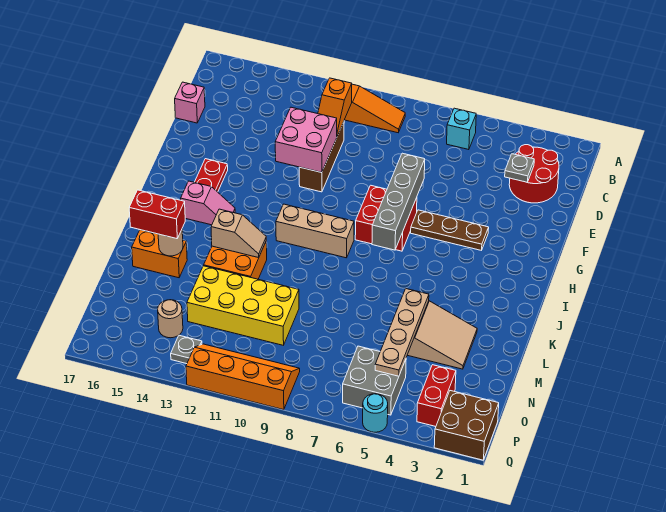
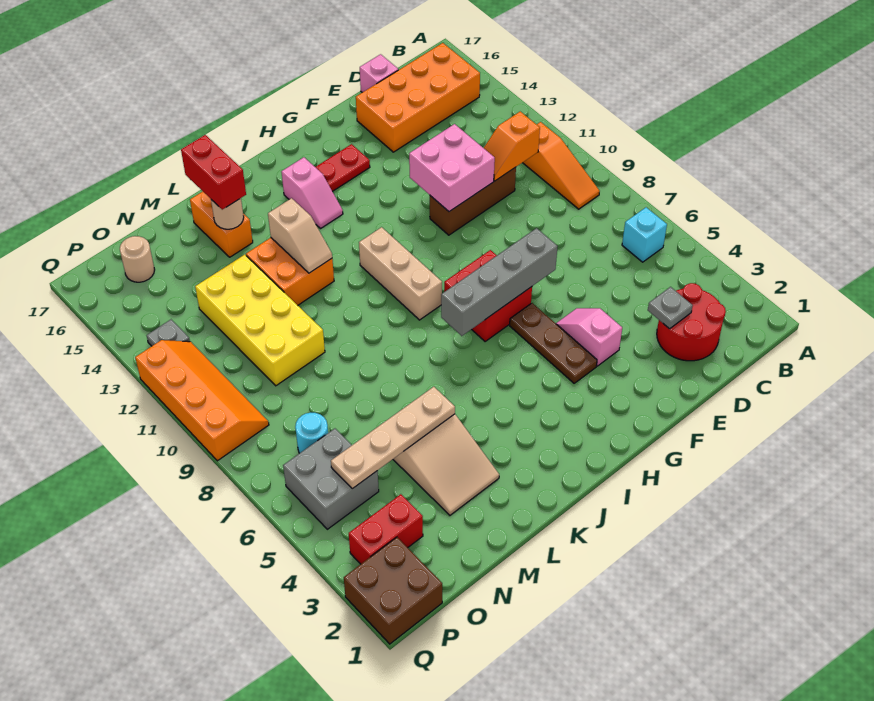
none -> orange brick B15:E16 level 1
none -> pink slope F4:F5 level 1 top 4
tan round brick O14 level 1 -> tan round brick O16 level 1
cyan round brick Q5 level 1 -> cyan round brick O7 level 1

